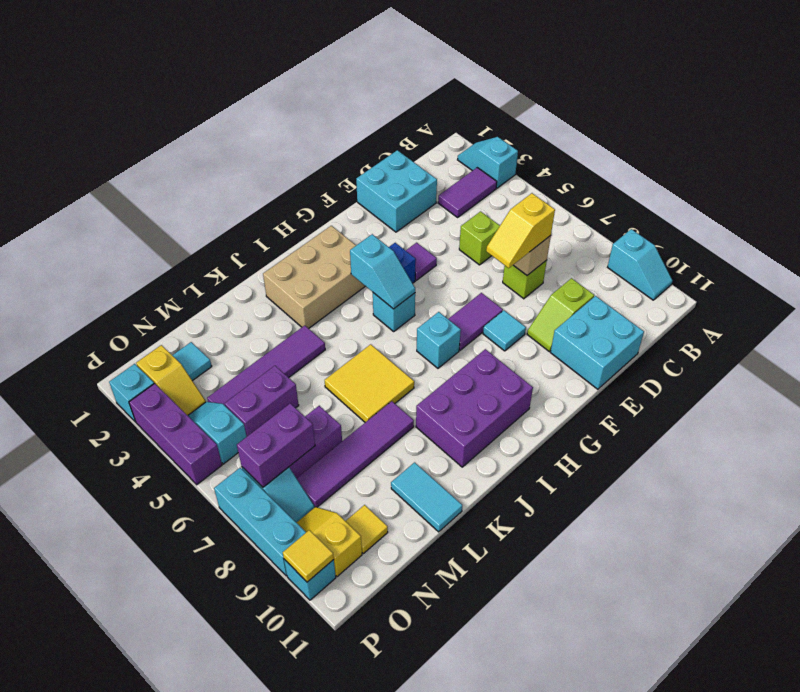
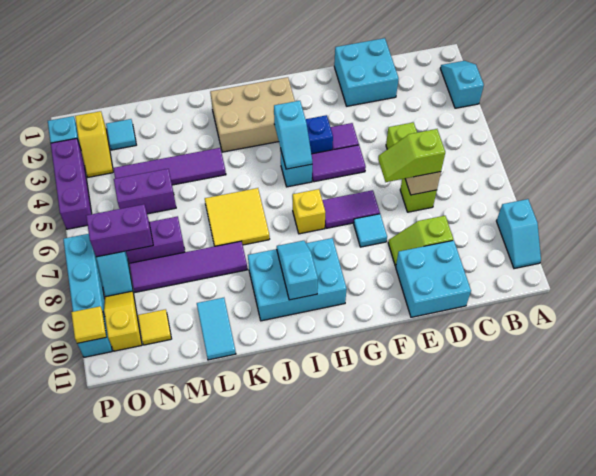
purple tile B3:C3 level 1 -> purple tile F5:G5 level 1
yellow slope D7:E7 level 3 top D -> lime slope D7:E7 level 3 top D
cyan brick H7 level 1 -> yellow brick H7 level 1
purple brick H9:J10 level 1 -> cyan brick H9:J10 level 1
cyan slope O4:O5 level 1 top 5 -> cyan slope I9:I10 level 2 top 10

